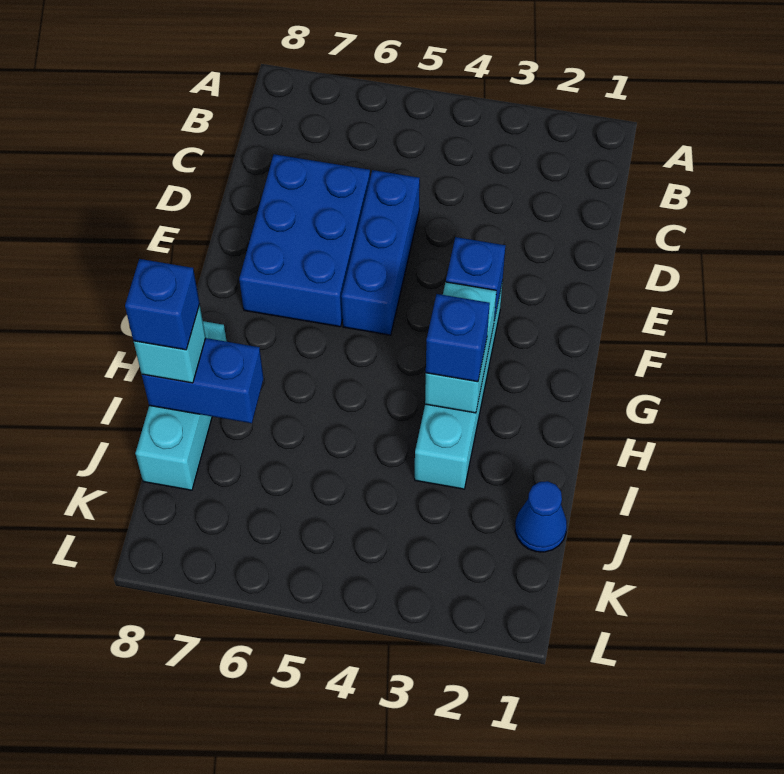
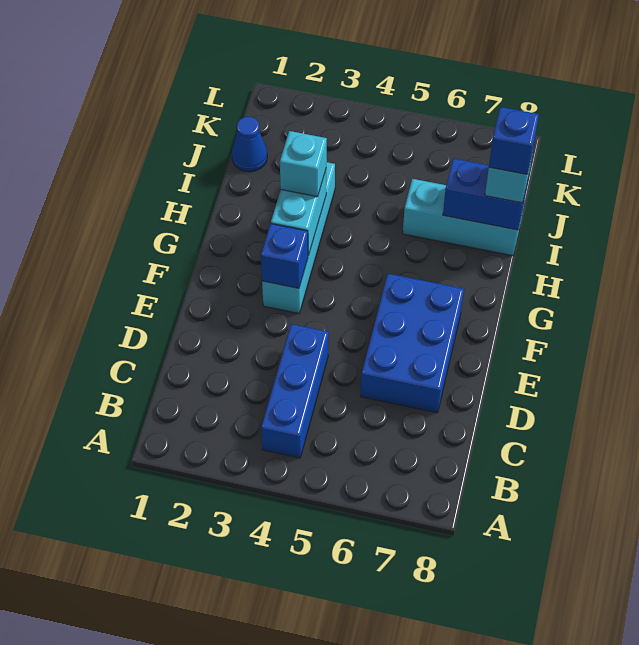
blue brick D5:F5 level 1 -> blue brick B4:D4 level 1
blue brick H3 level 3 -> cyan brick H3 level 3
cyan brick H8:J8 level 1 -> cyan brick I6:I8 level 1

